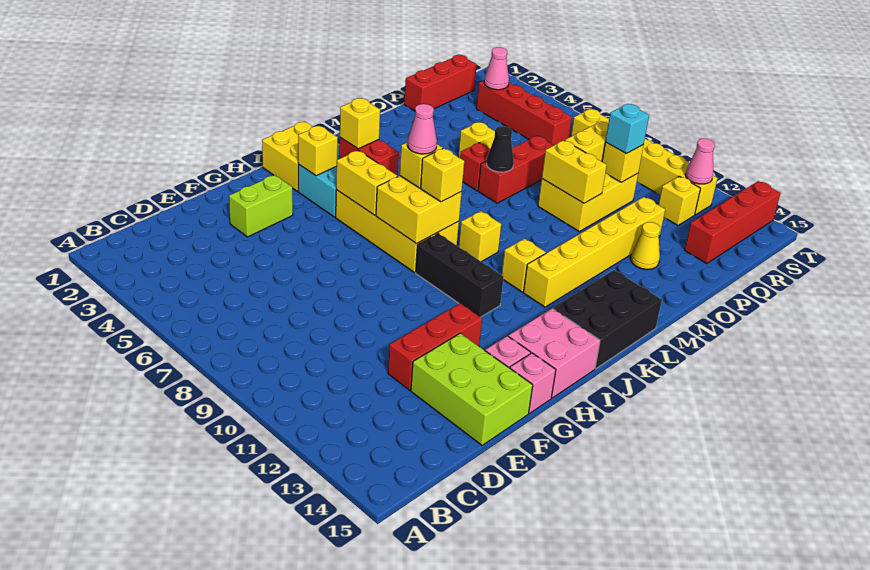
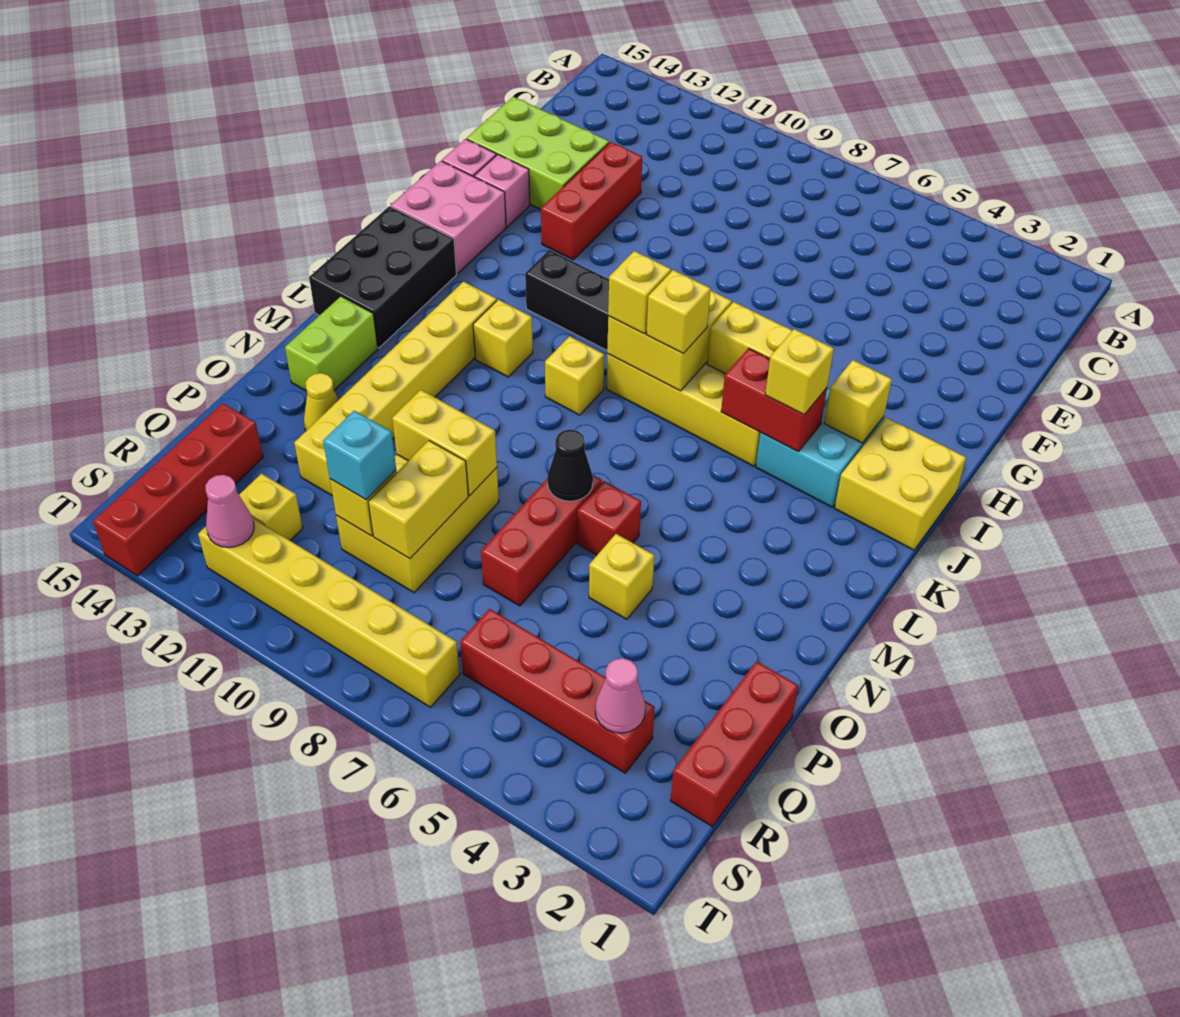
lime brick F3:G3 level 1 -> lime brick M14:N14 level 1
pink cone J7 level 4 -> none

